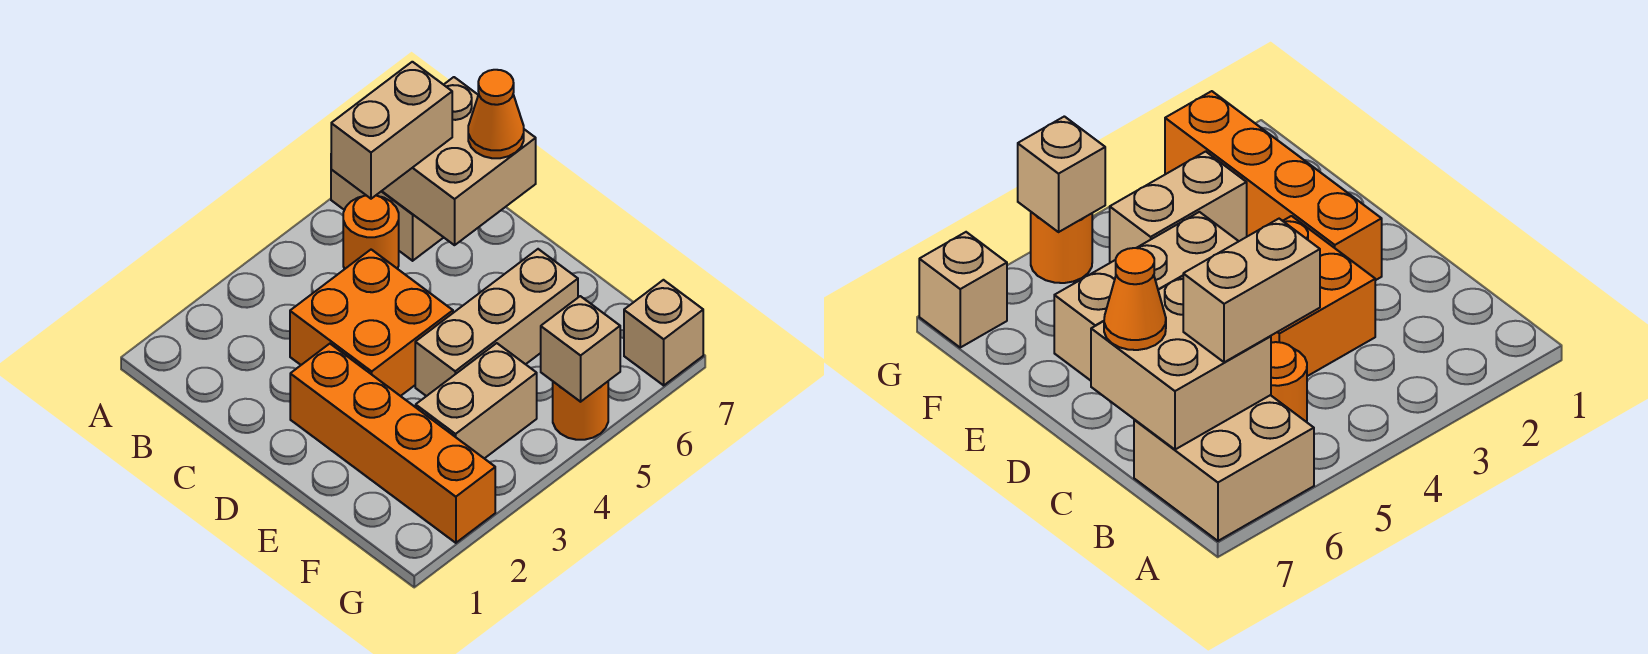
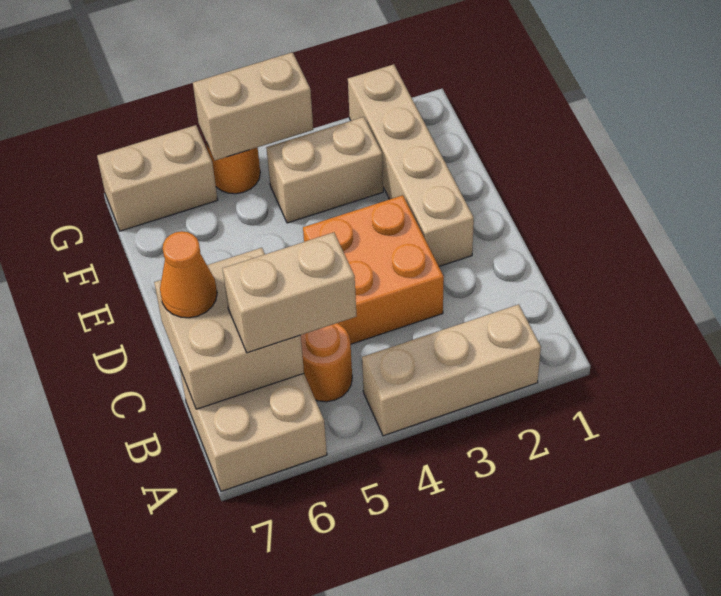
orange brick D2:G2 level 1 -> tan brick D2:G2 level 1
tan brick E4:E6 level 1 -> tan brick A2:A4 level 1
tan brick G5 level 2 -> tan brick G4:G5 level 2
tan brick G7 level 1 -> tan brick G6:G7 level 1

